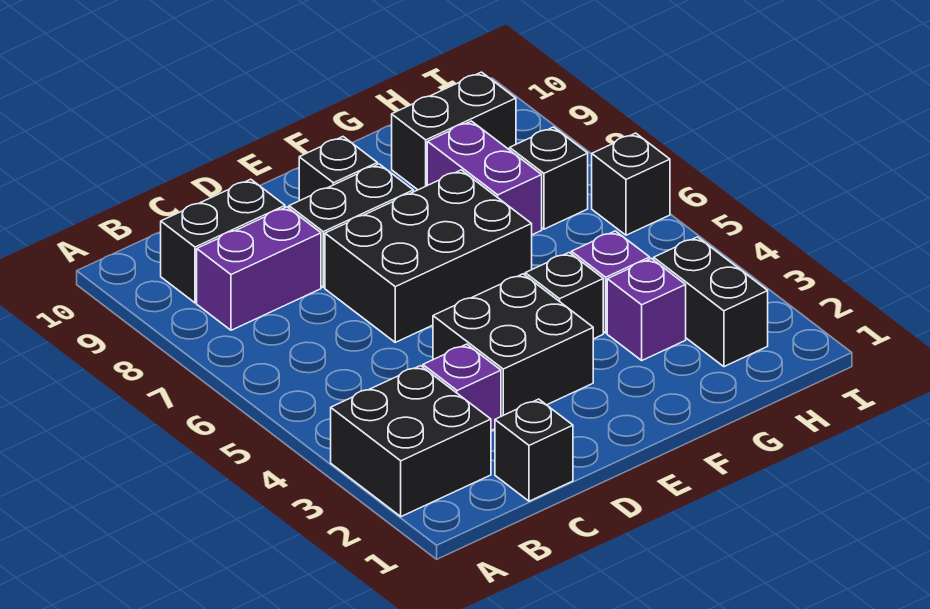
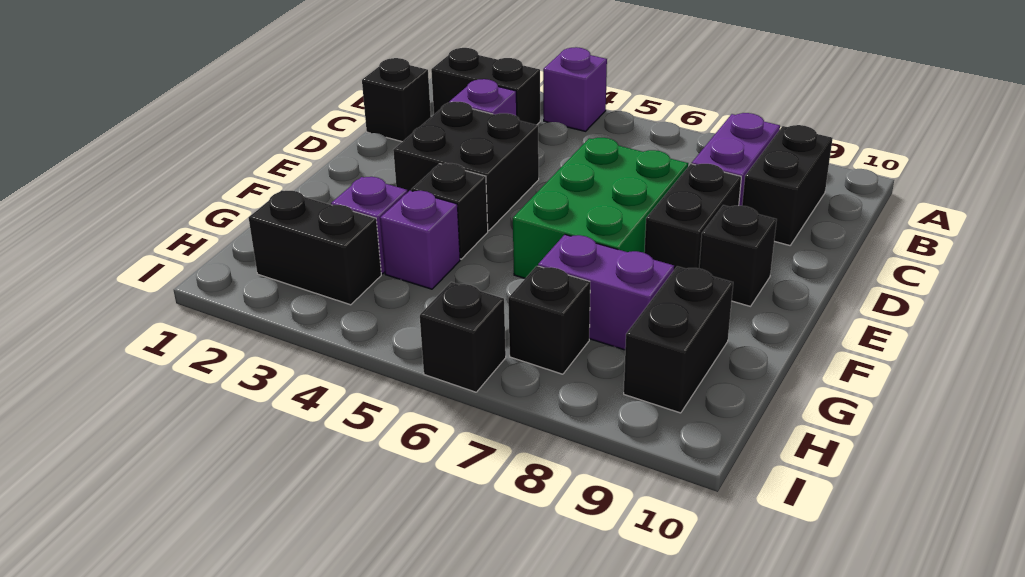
black brick A2:B3 level 1 -> black brick B2:B3 level 1
none -> purple brick A4 level 1
black brick D6:F7 level 1 -> green brick D6:F7 level 1

